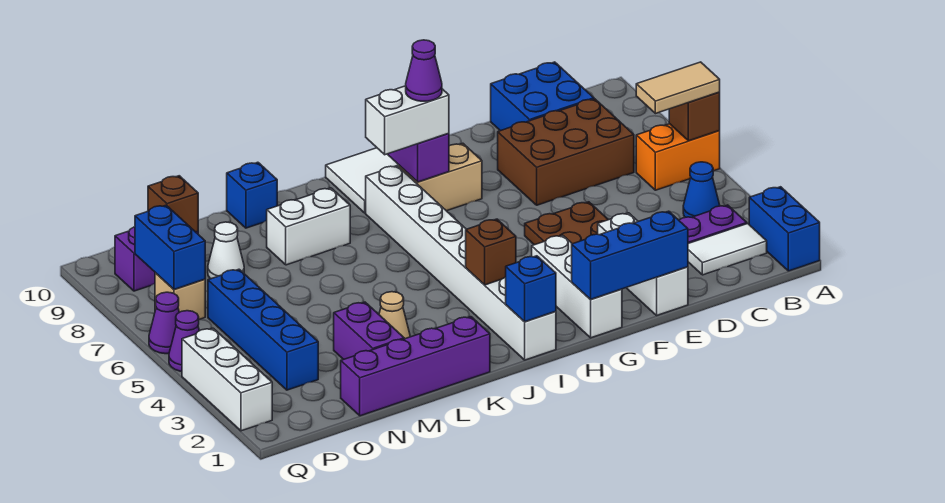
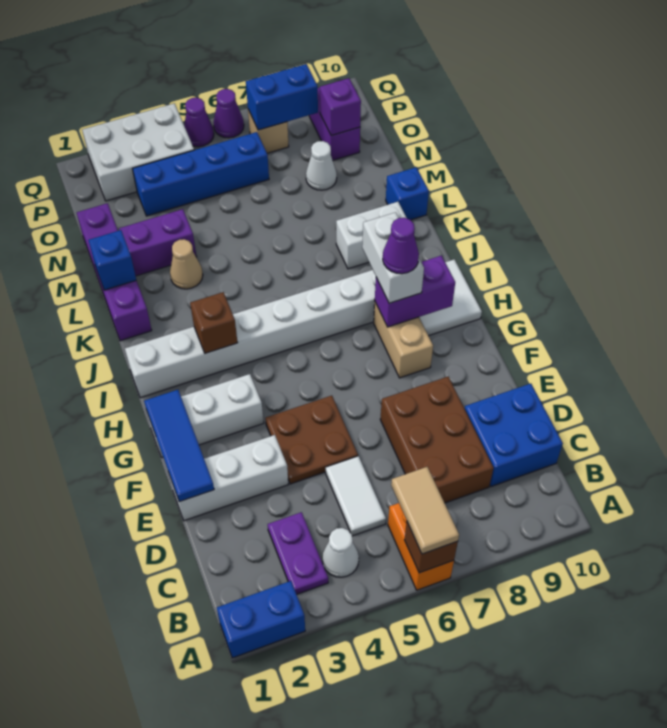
white tile B2:C2 level 1 -> white tile C5:D5 level 1
blue cone B4 level 1 -> white cone B4 level 1
blue brick E1:G1 level 2 -> blue tile E1:G1 level 2
blue brick I1 level 2 -> blue brick L1 level 2
white brick K8:L8 level 1 -> white brick K8:K9 level 1
brown brick O9 level 2 -> purple brick O9 level 2
white brick Q2:Q4 level 1 -> white brick P2:Q4 level 1

